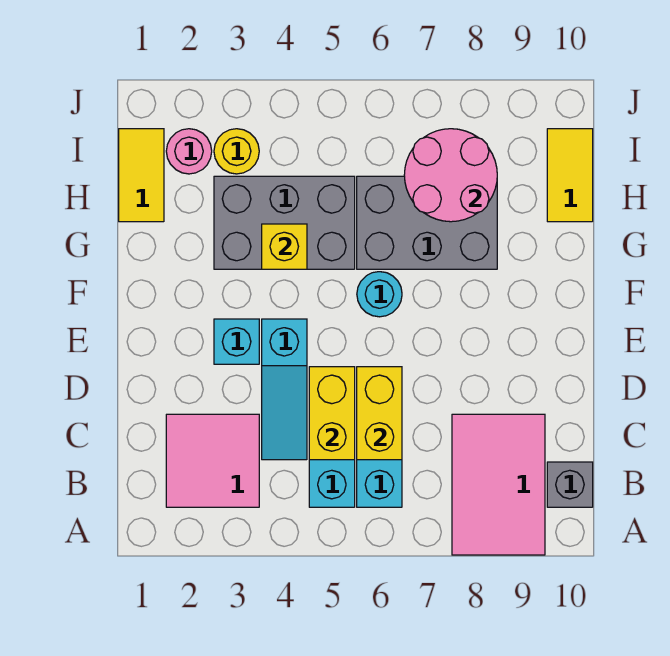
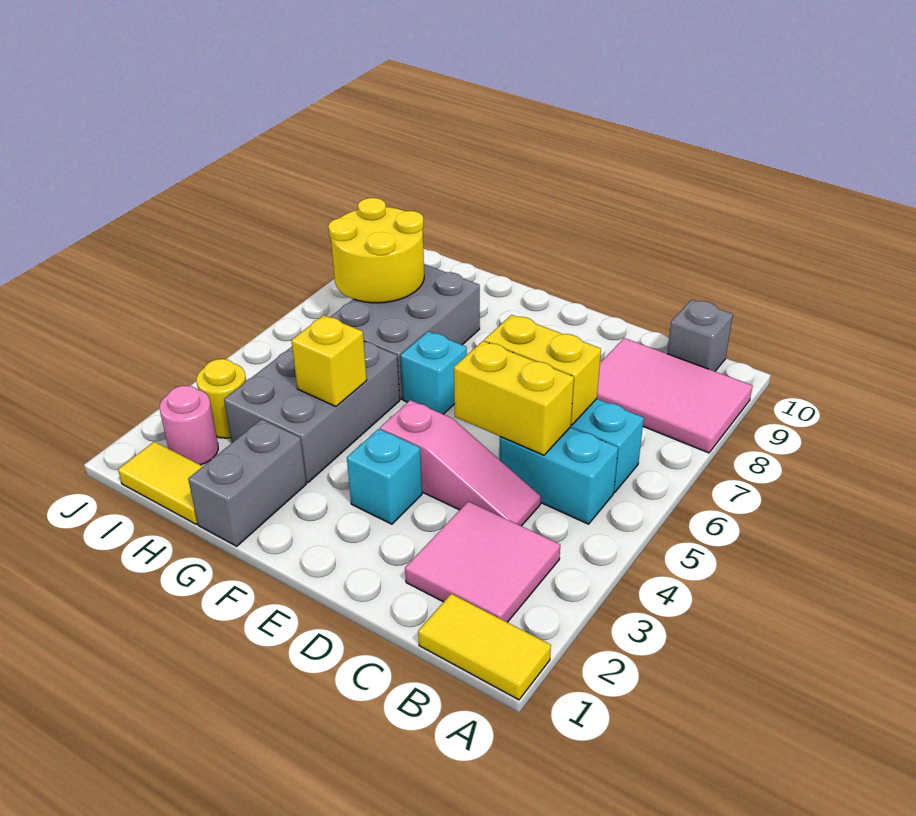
cyan slope C4:E4 level 1 top E -> pink slope C4:E4 level 1 top E
cyan round brick F6 level 1 -> cyan brick F6 level 1
none -> grey brick G1:G2 level 1
pink round brick H7:I8 level 2 -> yellow round brick H7:I8 level 2
yellow tile H10:I10 level 1 -> yellow tile A1:B1 level 1

